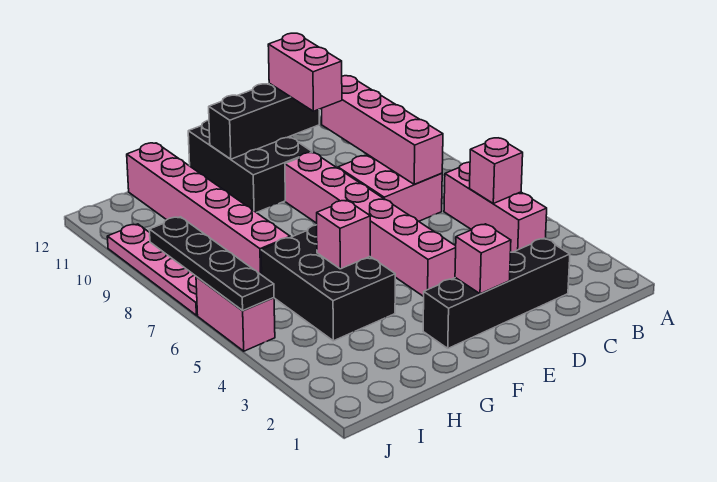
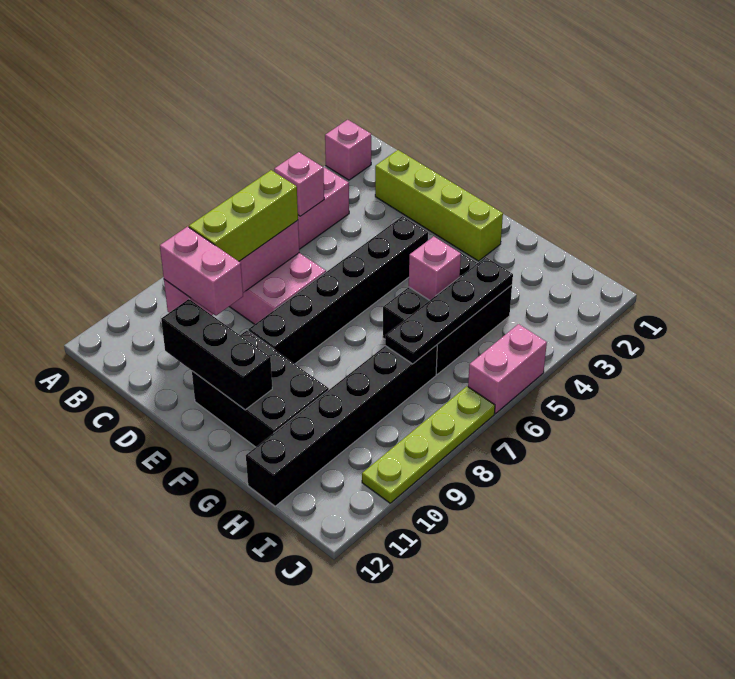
black brick C2:F2 level 1 -> lime brick C2:F2 level 1
none -> lime brick C7:C9 level 3
pink brick D10:D11 level 3 -> pink brick C10:D10 level 3
pink brick E2 level 2 -> pink brick A2 level 1
pink brick E4:E9 level 1 -> black brick E4:E9 level 1
black brick E10:F12 level 1 -> black brick E10:G11 level 1
pink brick H7:H12 level 1 -> black brick H7:H12 level 1
black plate J5:J8 level 2 -> black plate H4:H7 level 2
pink plate J7:J10 level 1 -> lime plate J7:J10 level 1

